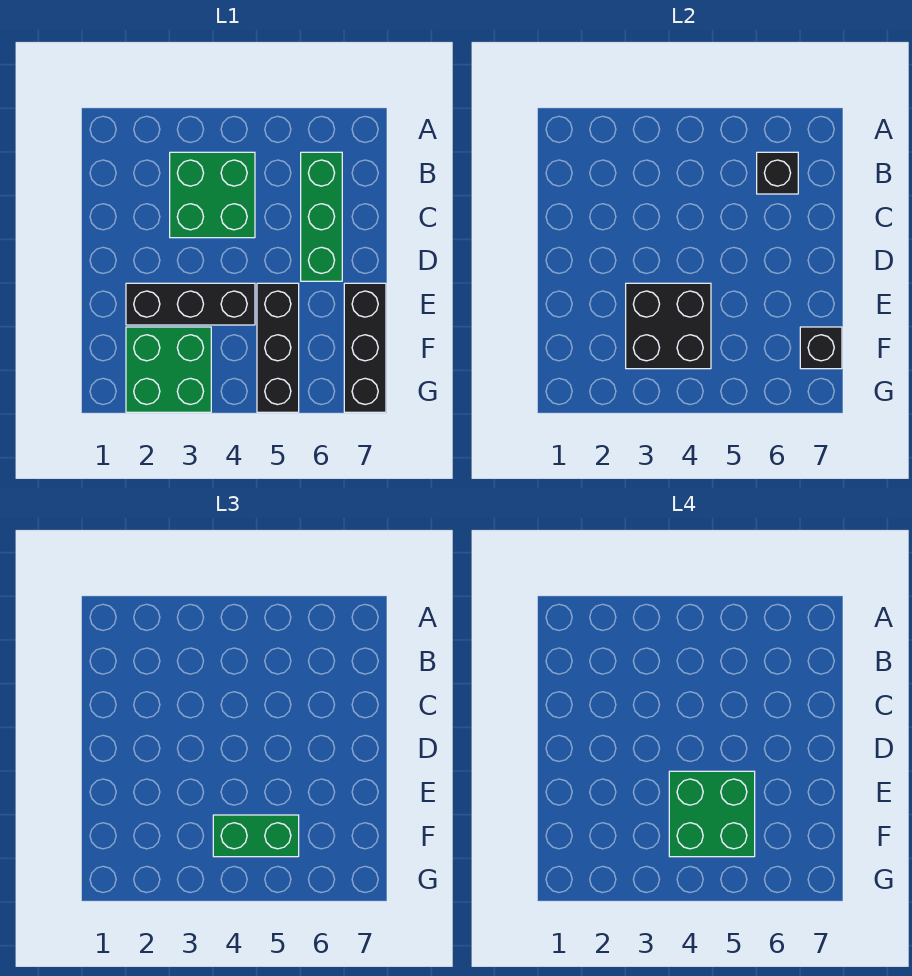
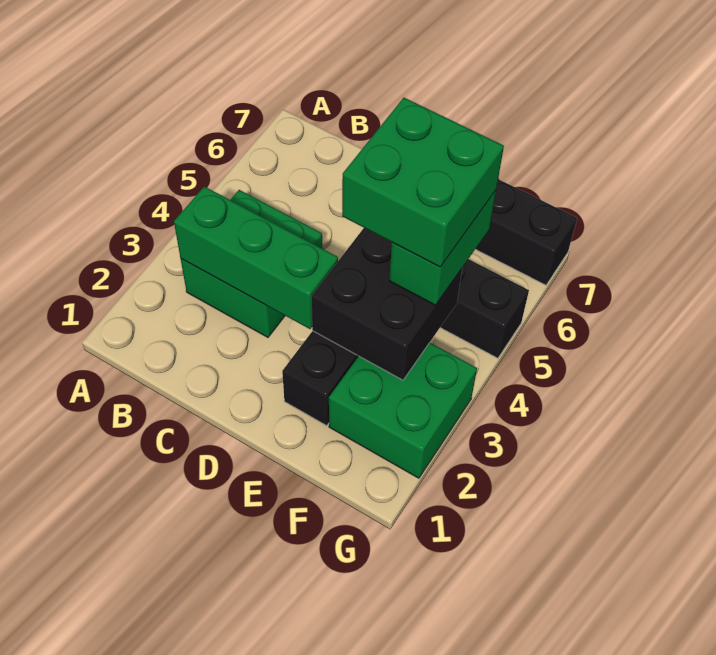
green brick B6:D6 level 1 -> green brick B3:D3 level 2
black brick B6 level 2 -> none
black brick F7 level 2 -> none

